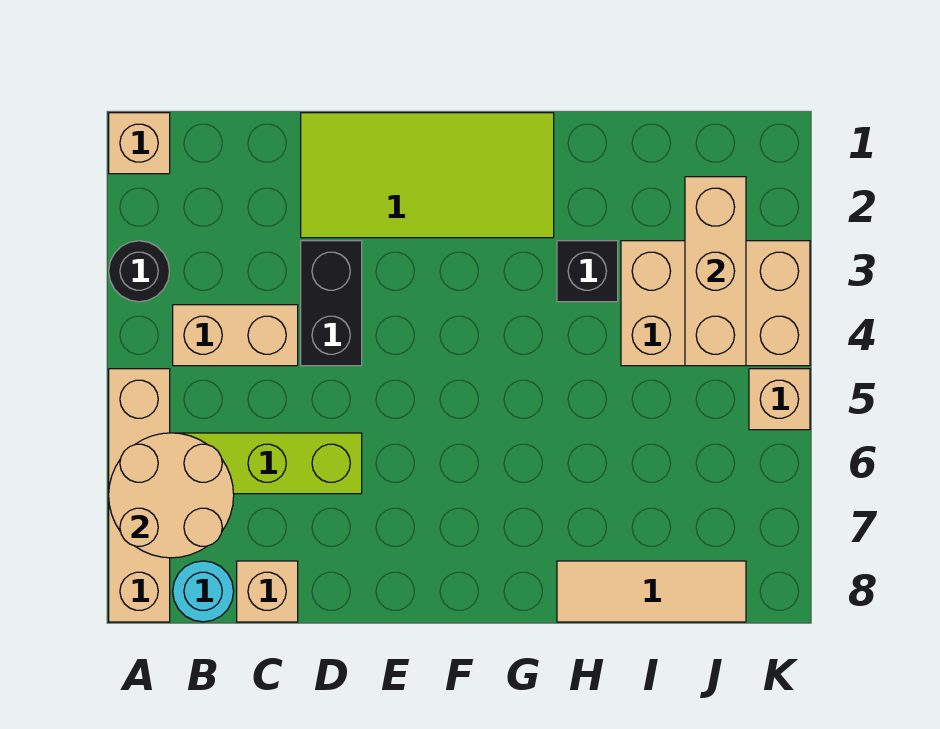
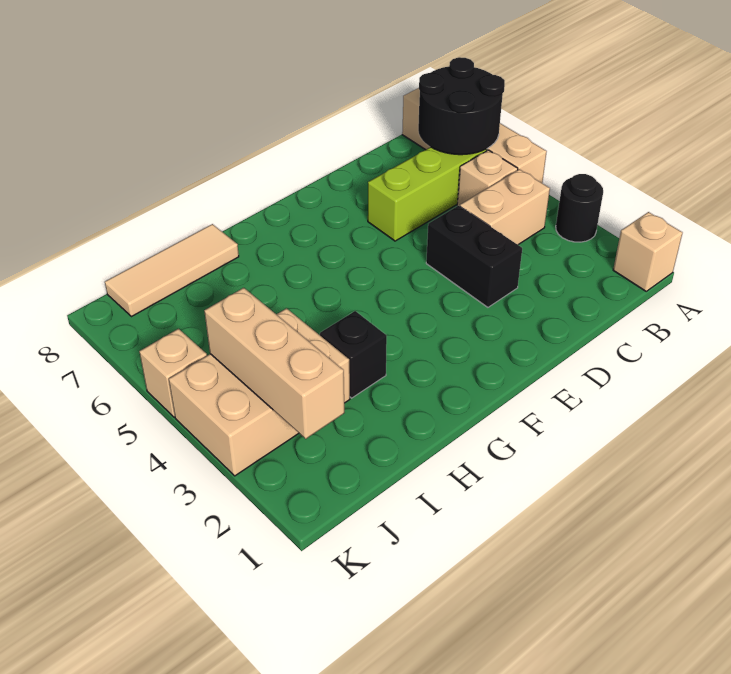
tan round brick A6:B7 level 2 -> black round brick A6:B7 level 2
cyan round brick B8 level 1 -> none
tan brick C8 level 1 -> tan brick B5 level 1
lime tile D1:G2 level 1 -> none

